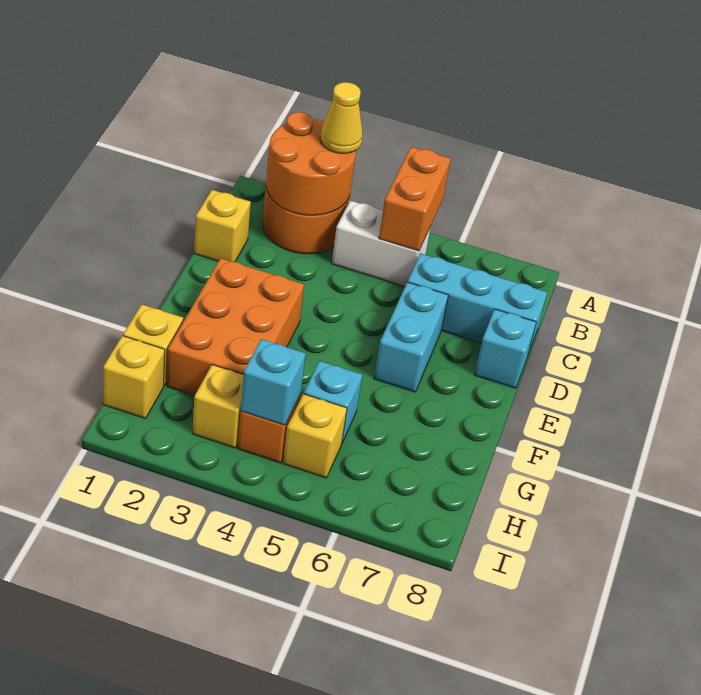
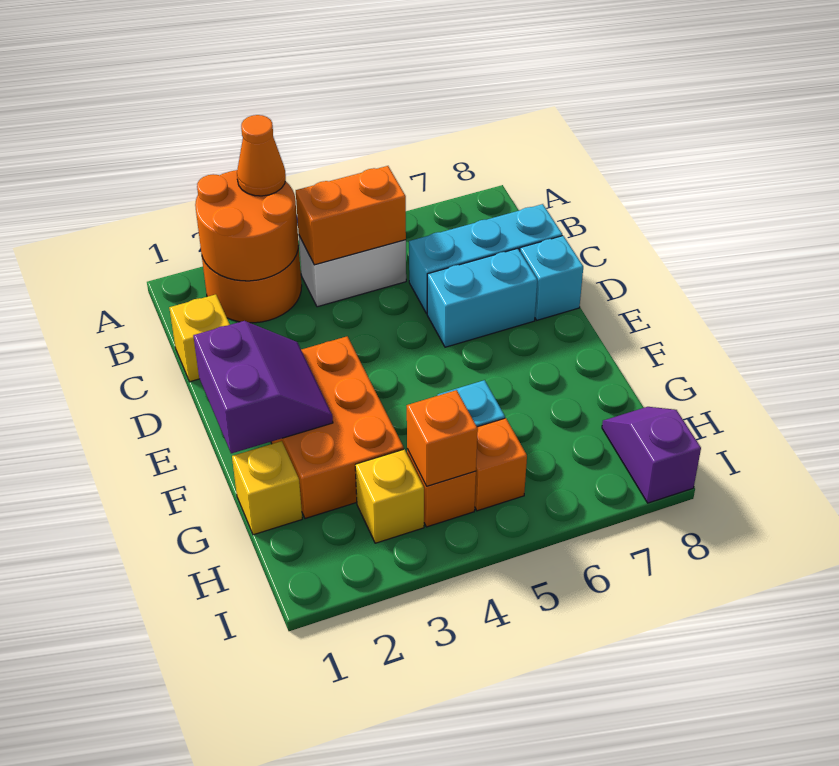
yellow cone A3 level 3 -> orange cone A3 level 3
orange brick A5:B5 level 2 -> orange brick B4:B5 level 2
cyan brick D6:E6 level 1 -> cyan brick D6:D7 level 1
none -> purple slope E1:F2 level 2 top 1
yellow brick H1 level 1 -> none
cyan brick H4 level 2 -> orange brick H4 level 2
yellow brick H5 level 1 -> orange brick H5 level 1
none -> purple slope H8:I8 level 1 top I

